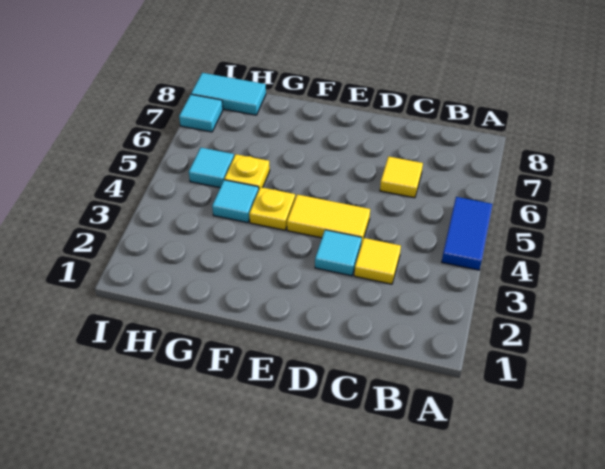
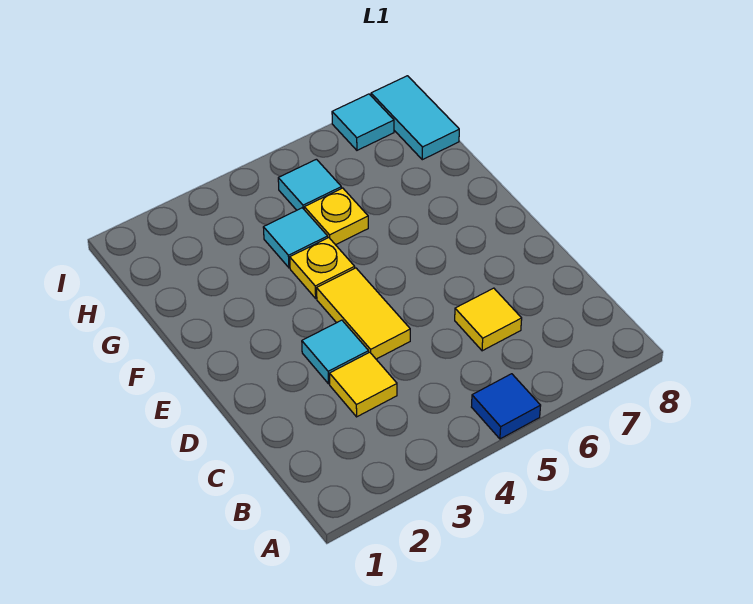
blue tile A4:A5 level 1 -> blue tile A5 level 1

